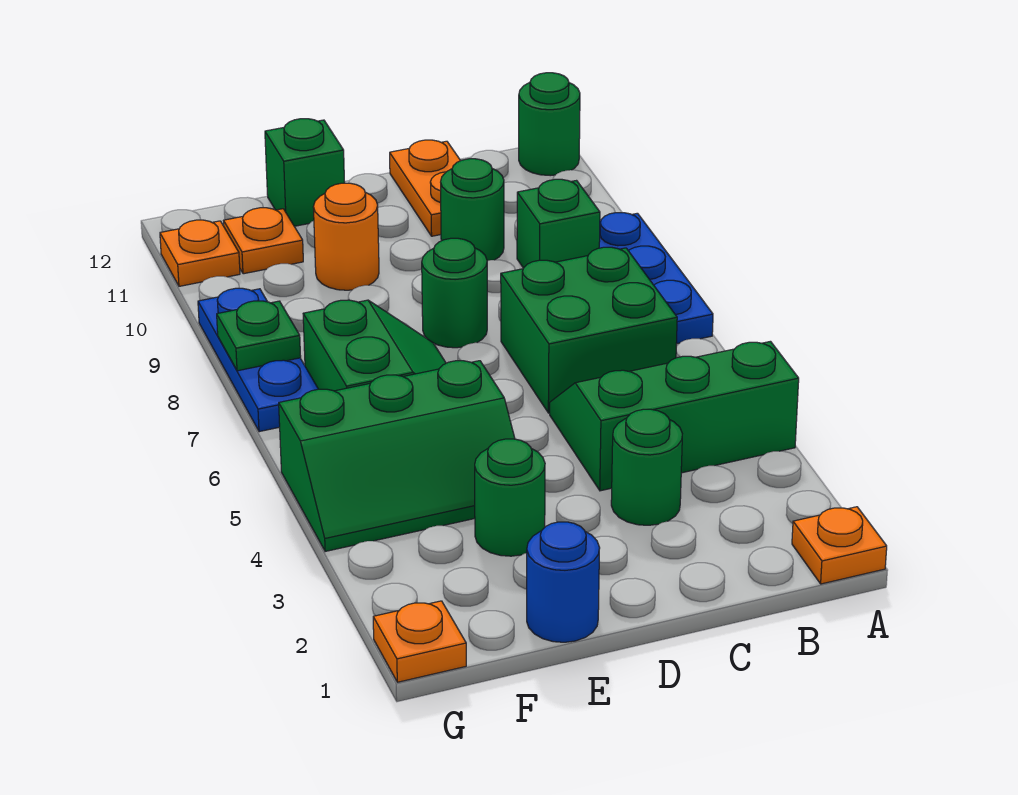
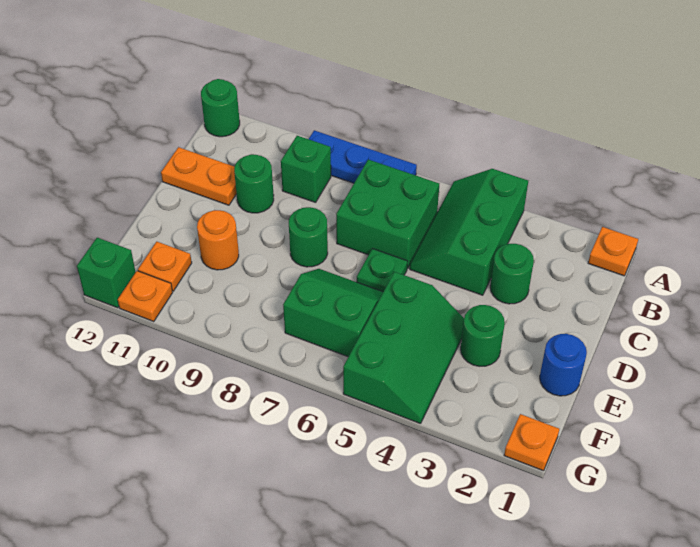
green brick E12 level 1 -> green brick G12 level 1
blue plate G7:G9 level 1 -> none
green plate G8 level 2 -> green plate D6 level 1

